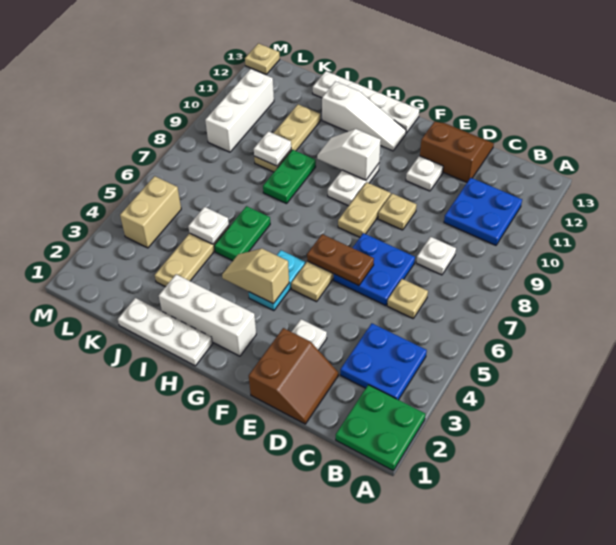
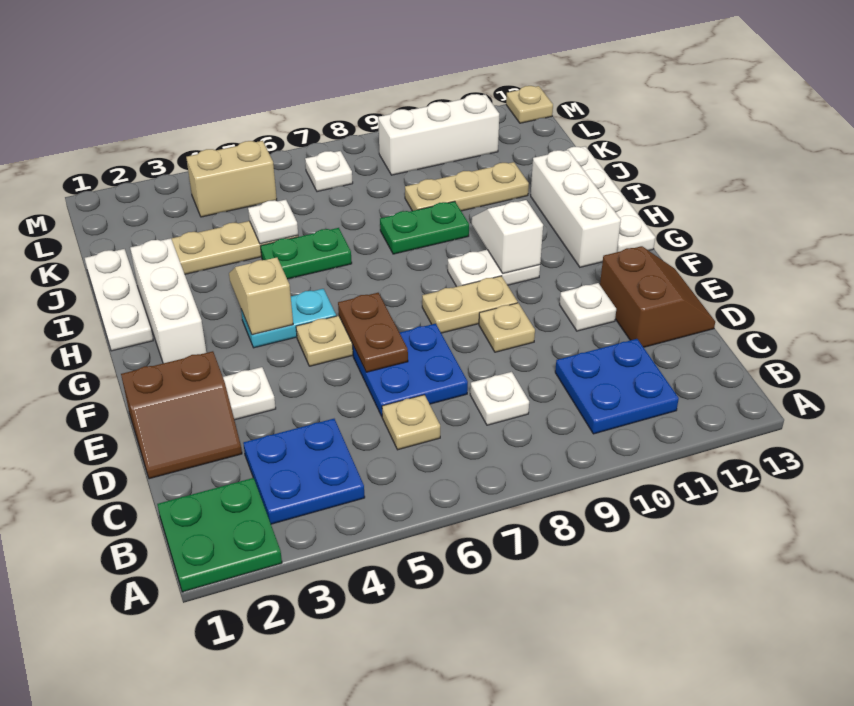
white slope G12:I12 level 1 top I -> white brick G12:I12 level 1
white plate J9 level 2 -> white plate L7 level 1

